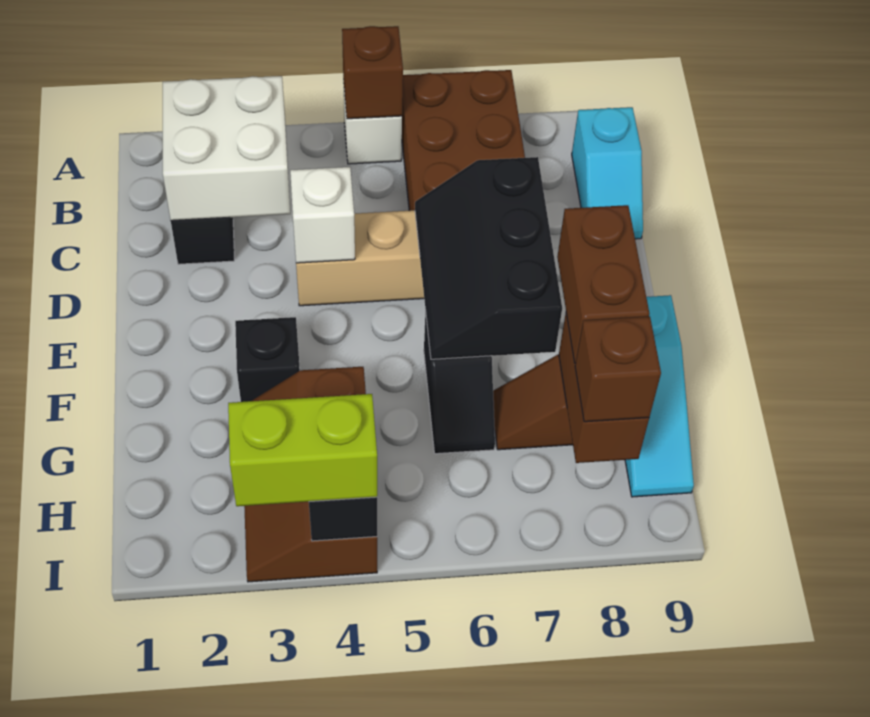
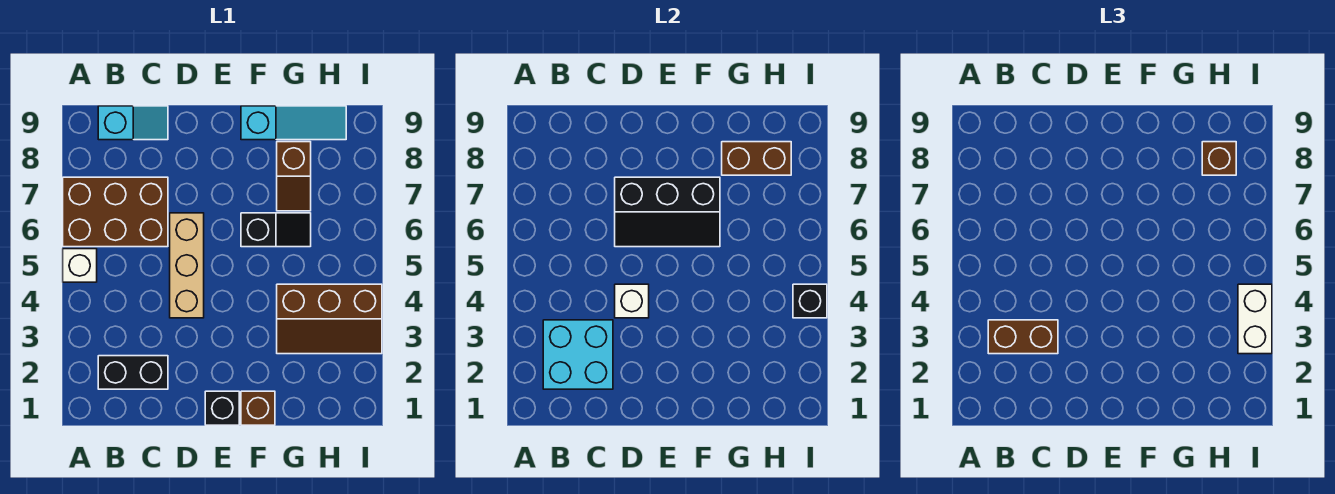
brown brick A5 level 2 -> brown brick F1 level 1
white brick B2:C3 level 2 -> cyan brick B2:C3 level 2
black brick F3 level 1 -> black brick E1 level 1
brown brick F8:G8 level 3 -> brown brick B3:C3 level 3
lime brick I3:I4 level 3 -> white brick I3:I4 level 3

